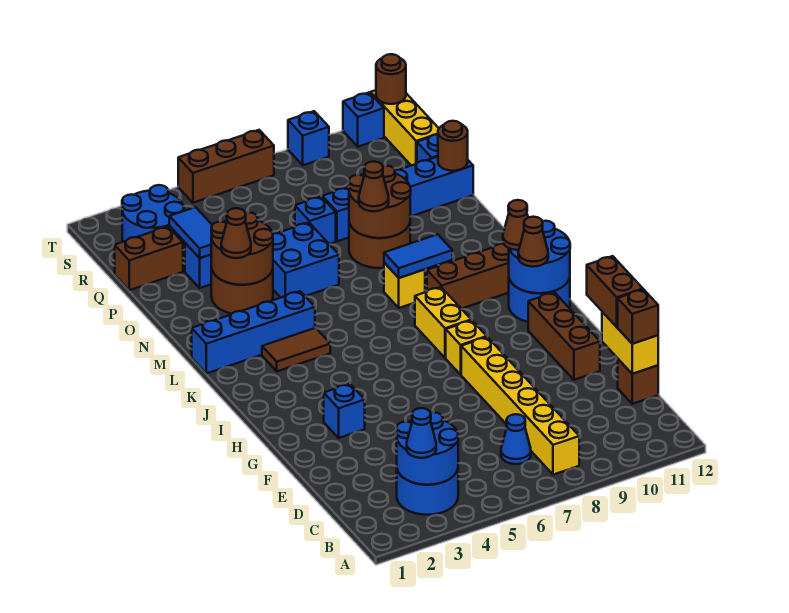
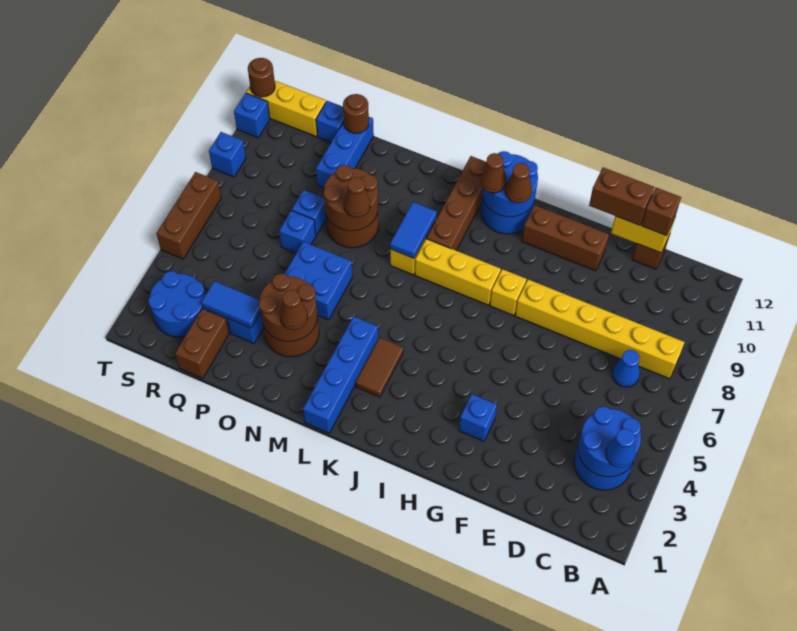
yellow brick I8:J8 level 1 -> yellow brick I8:K8 level 1

